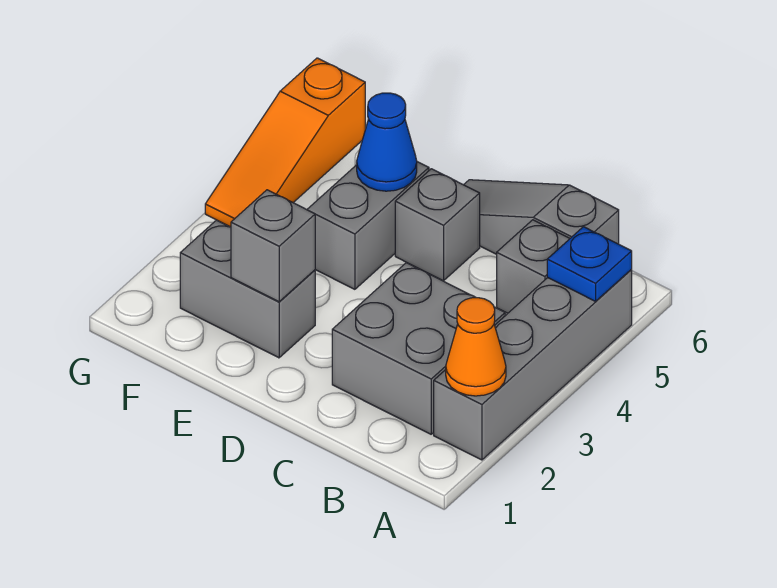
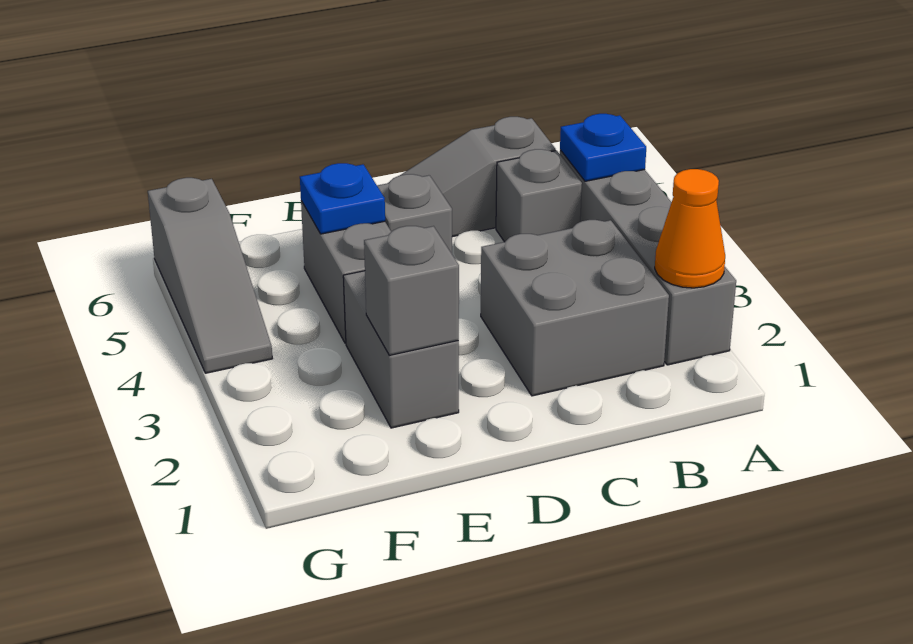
grey brick E2:F2 level 1 -> grey brick E2:E3 level 1
blue cone E5 level 2 -> blue plate E5 level 2
orange slope G4:G6 level 1 top 6 -> grey slope G4:G6 level 1 top 6

